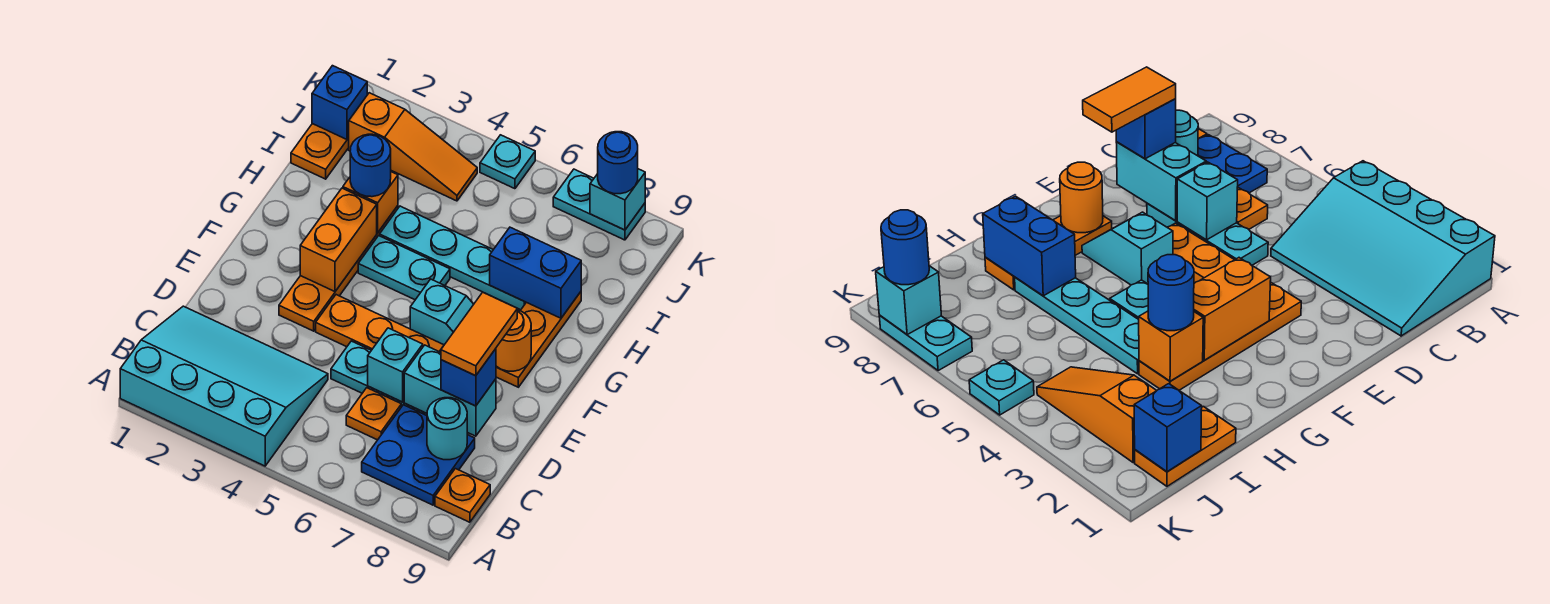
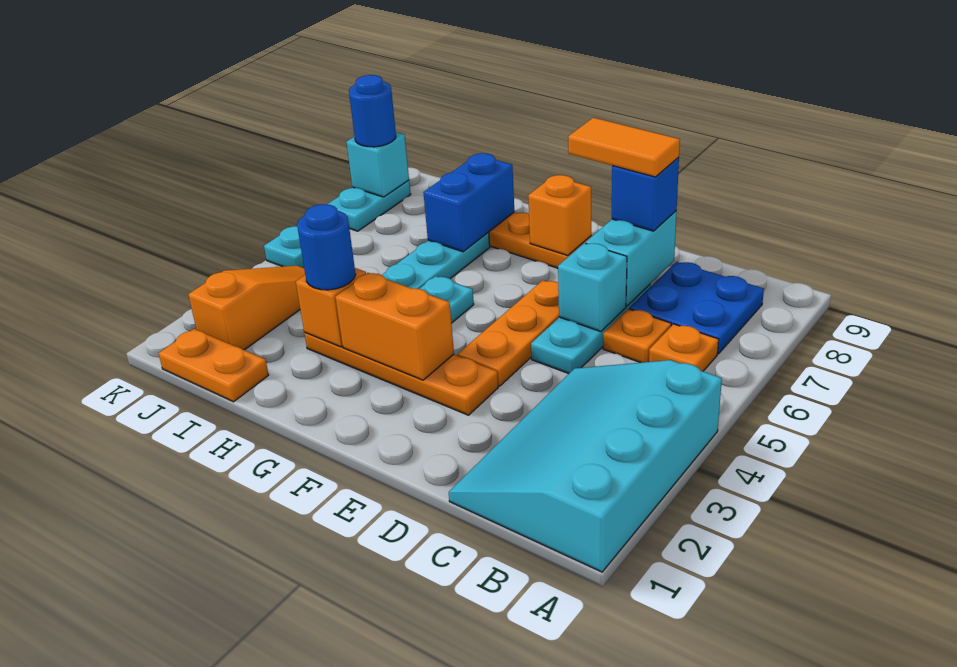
orange plate B9 level 1 -> orange plate B6 level 1
cyan round brick C8 level 2 -> none
cyan slope F6:F7 level 1 top 6 -> none
orange round brick F8 level 2 -> orange brick F8 level 2
blue brick J1 level 2 -> none

